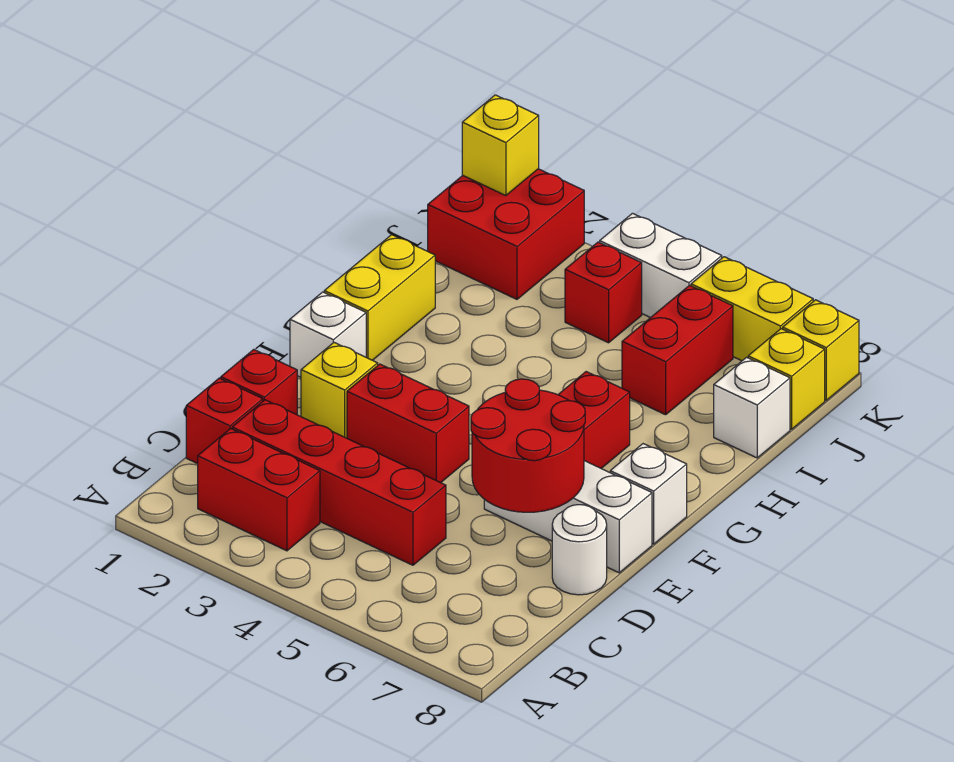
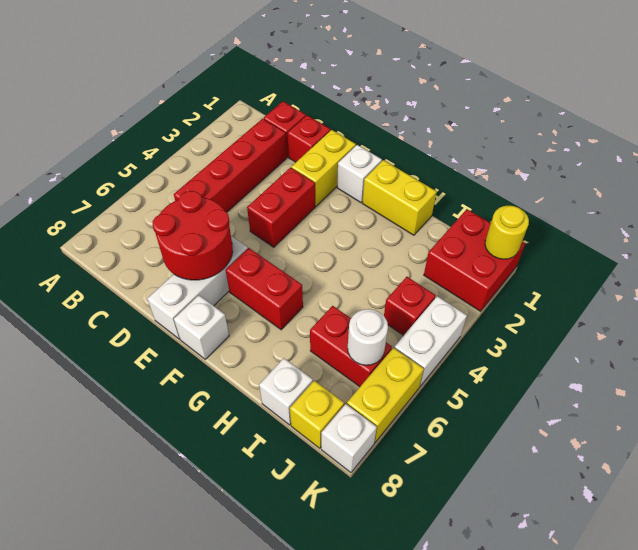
red brick B2:B3 level 1 -> none
white round brick D8 level 1 -> white round brick J6 level 2
yellow brick E2 level 1 -> yellow brick E1:E2 level 1
yellow brick K1 level 2 -> yellow round brick K1 level 2
yellow brick K8 level 1 -> white brick K8 level 1

